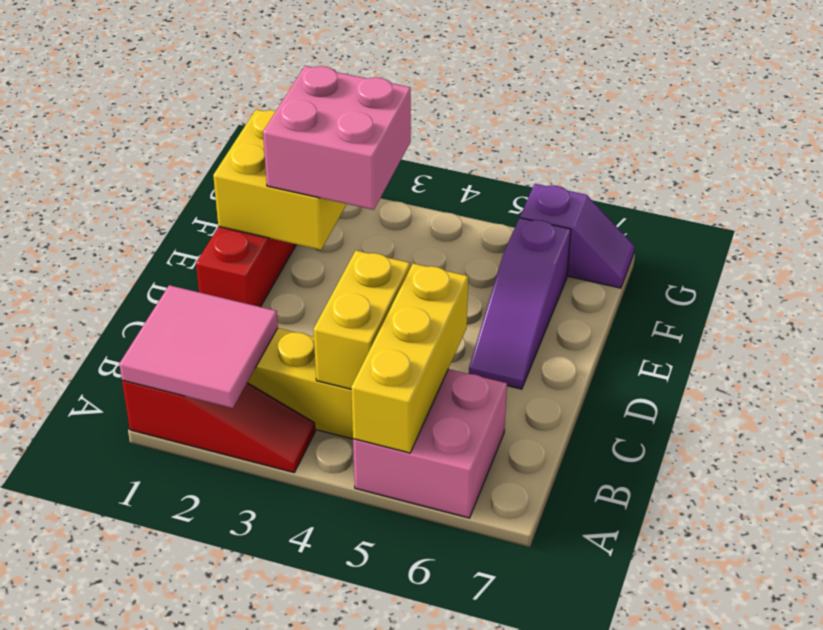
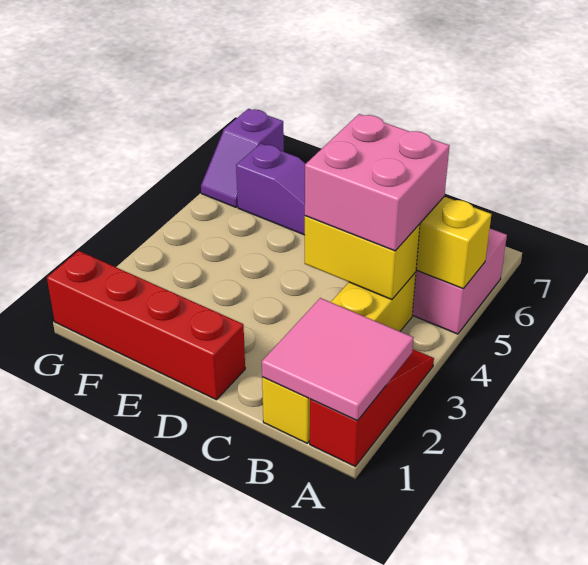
yellow brick E1:F2 level 2 -> none
pink brick E2:F3 level 3 -> pink brick B4:C5 level 3
purple slope G6:G7 level 1 top 6 -> purple slope G6:G7 level 1 top 7

